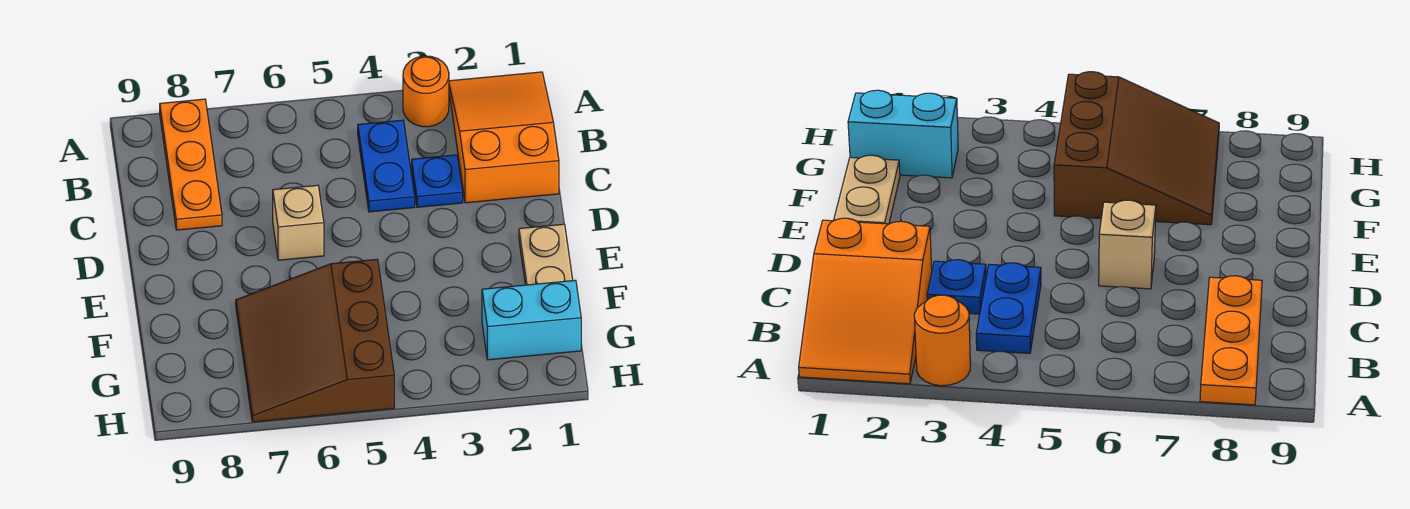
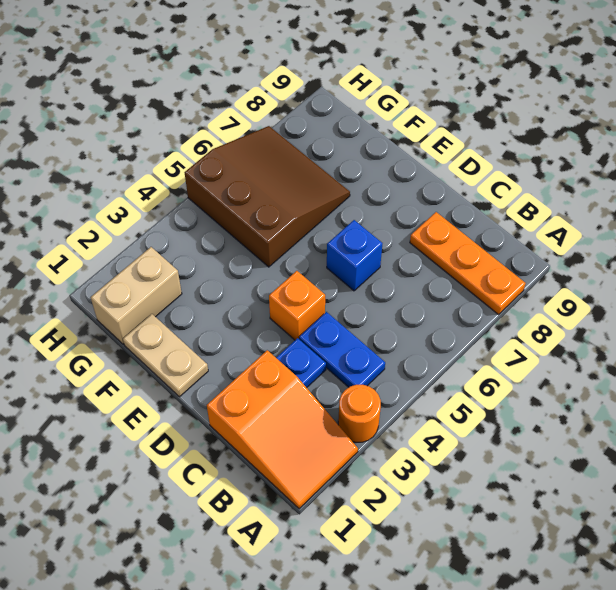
none -> orange brick D4 level 1
tan brick D6 level 1 -> blue brick D6 level 1
cyan brick G1:G2 level 1 -> tan brick G1:G2 level 1

